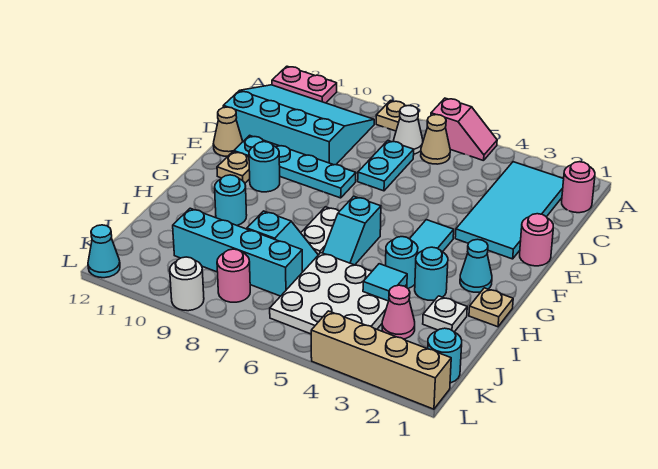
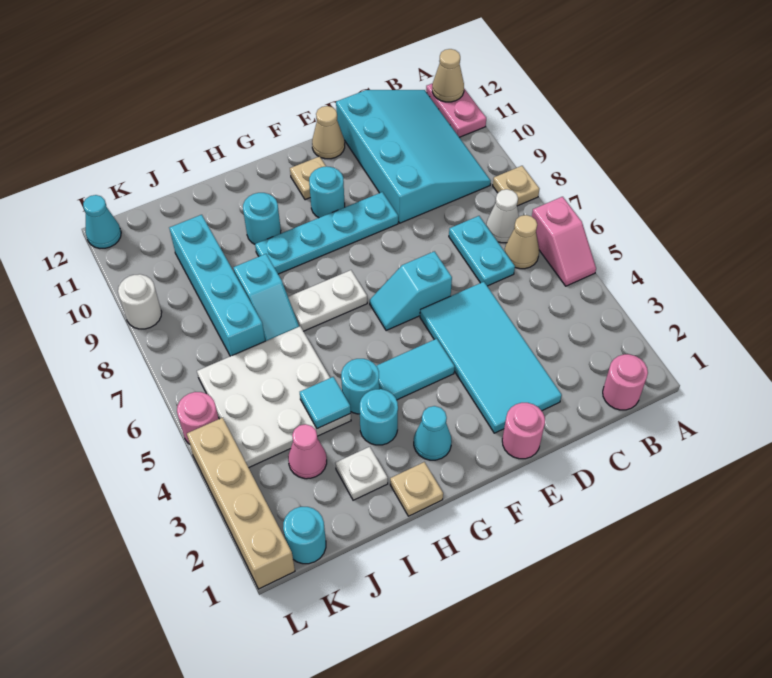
none -> tan cone A12 level 2
cyan tile B2:E3 level 1 -> cyan tile D2:E5 level 1
cyan plate C7:D7 level 1 -> cyan plate C6:C7 level 1
cyan plate E8:E11 level 1 -> cyan plate E9:H9 level 1
cyan slope G6:H6 level 1 top G -> cyan slope E6:F6 level 1 top E
pink round brick K8 level 1 -> pink round brick L5 level 1

